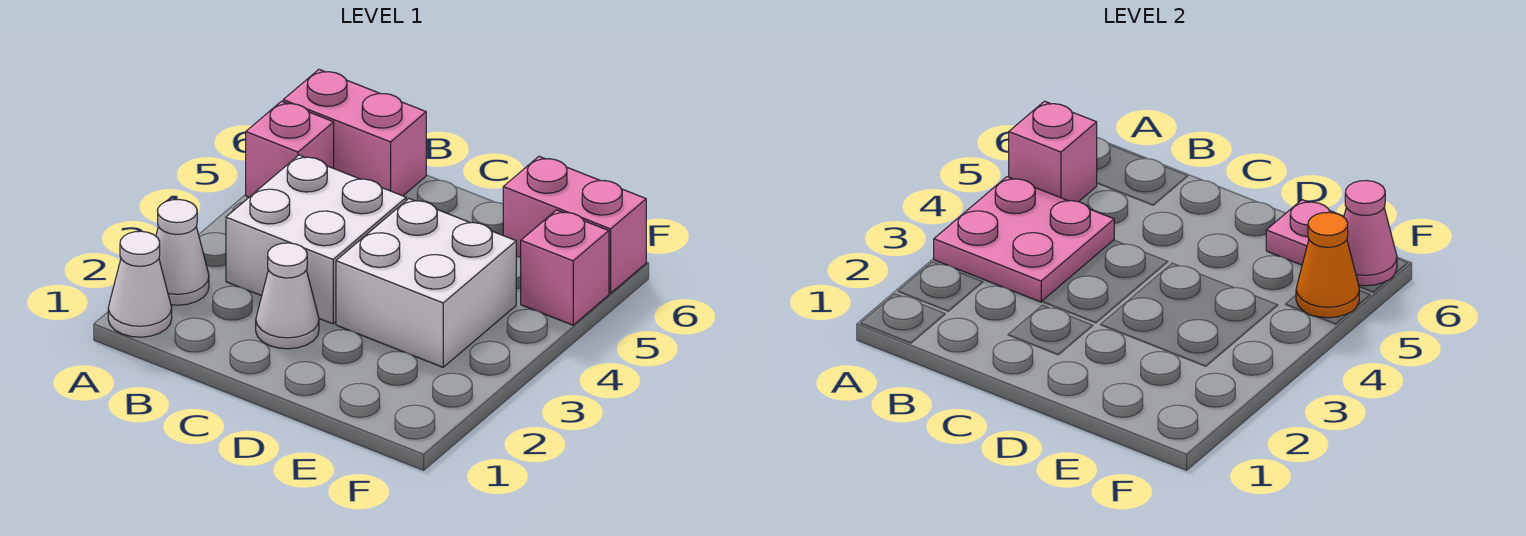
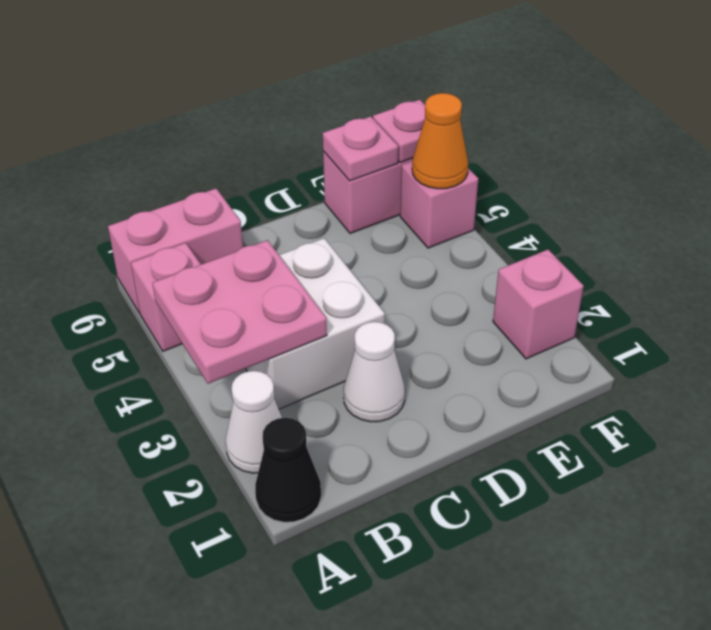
white cone A1 level 1 -> black cone A1 level 1
pink brick A5 level 2 -> pink brick F2 level 1
white brick D3:E4 level 1 -> none
pink cone F6 level 2 -> pink plate F6 level 2

